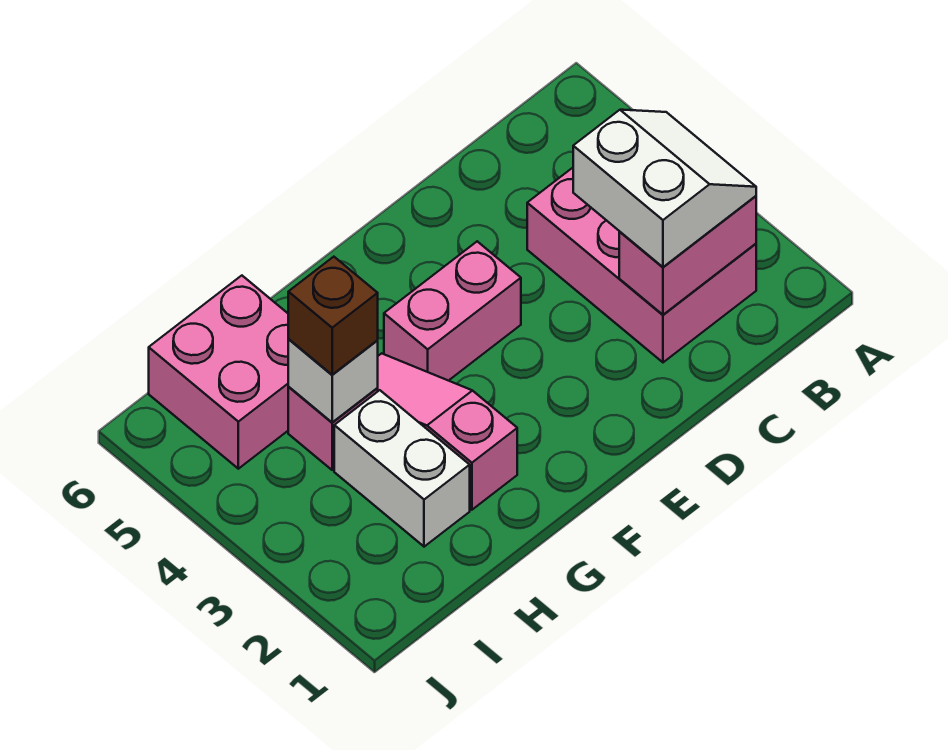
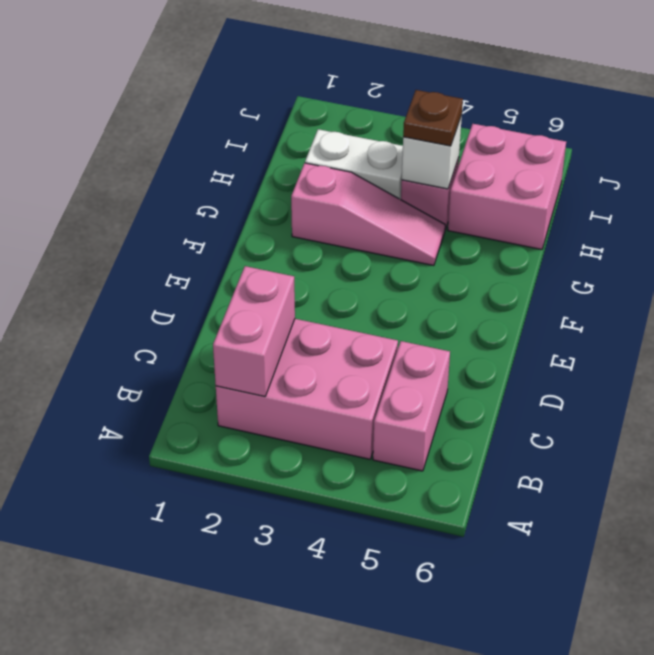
white slope B2:C3 level 3 top C -> none
pink brick E4:F4 level 1 -> pink brick B5:C5 level 1
brown brick H4 level 3 -> brown plate H4 level 3

